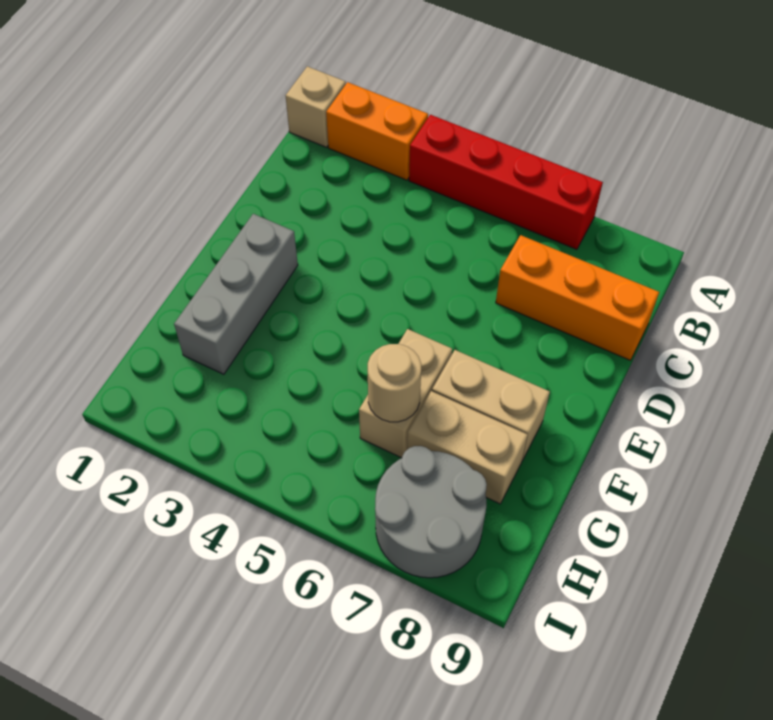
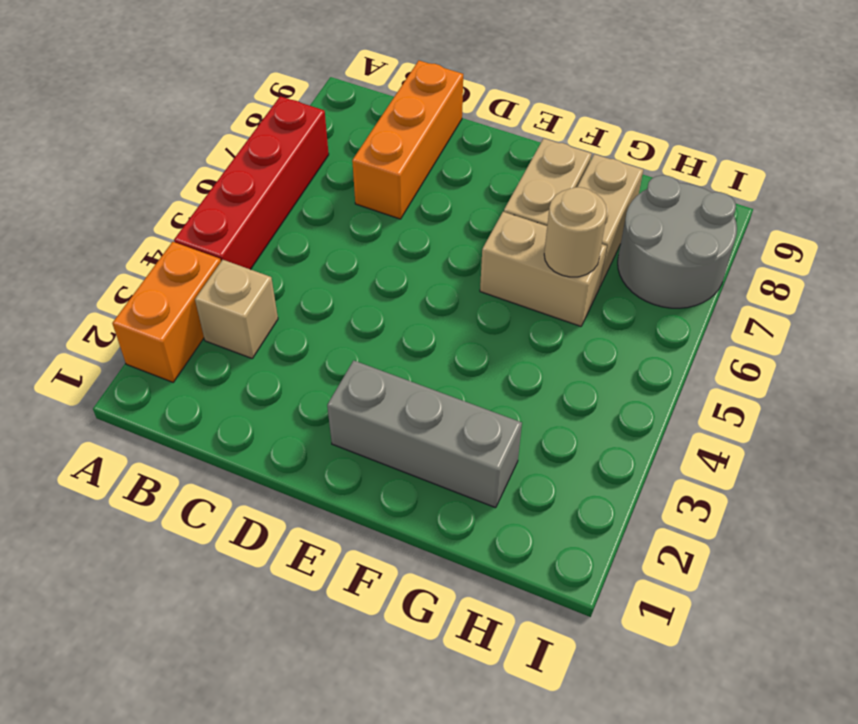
tan brick A1 level 1 -> tan brick B3 level 1

